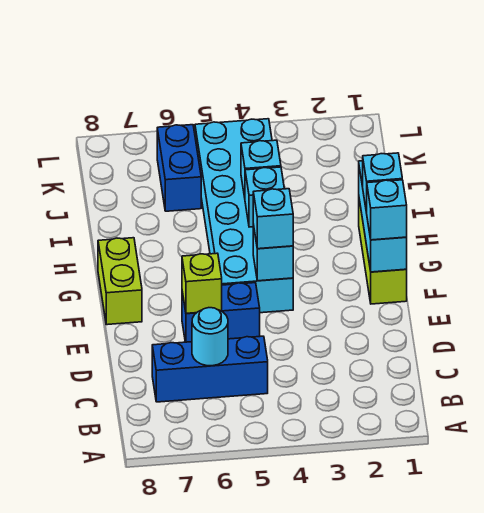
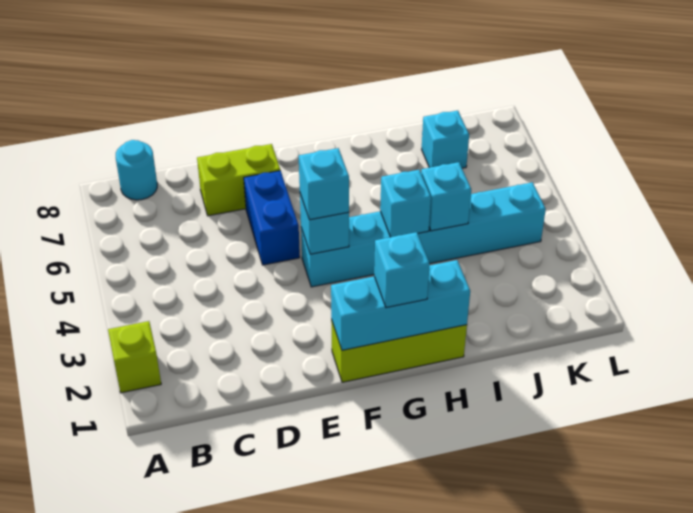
blue brick C5:C7 level 1 -> none
cyan round brick C6 level 2 -> cyan round brick B8 level 1
lime brick E6 level 2 -> lime brick A2 level 1
cyan brick F1 level 3 -> cyan brick J7 level 1
cyan brick F4:K5 level 1 -> cyan brick F4:K4 level 1
lime brick F8:G8 level 1 -> lime brick D7:E7 level 1
blue brick J6:K6 level 1 -> none

